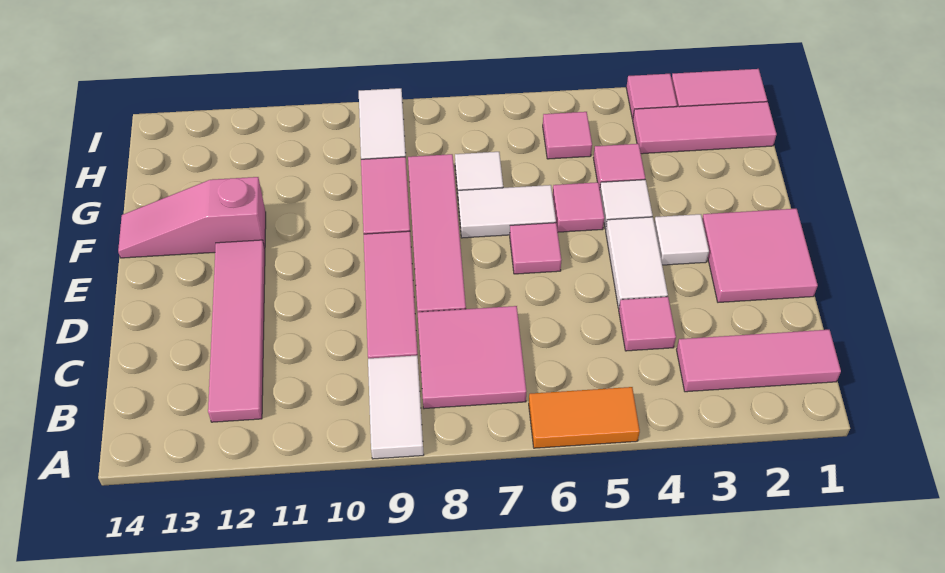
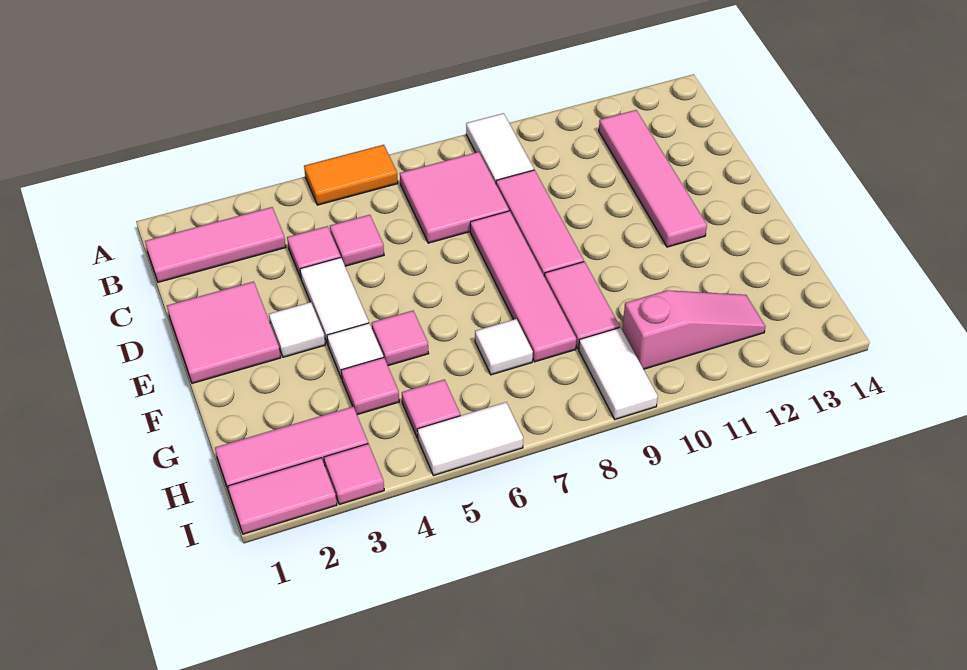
pink tile E6 level 1 -> pink tile C5 level 1
white tile F6:F7 level 1 -> white tile I5:I6 level 1
pink slope F12:F14 level 1 top 12 -> pink slope H10:H12 level 1 top 10

